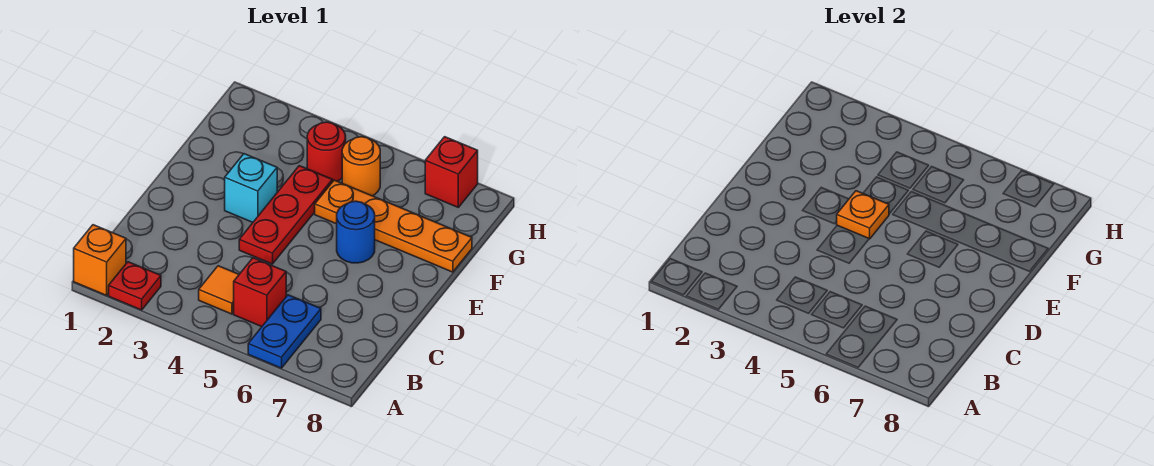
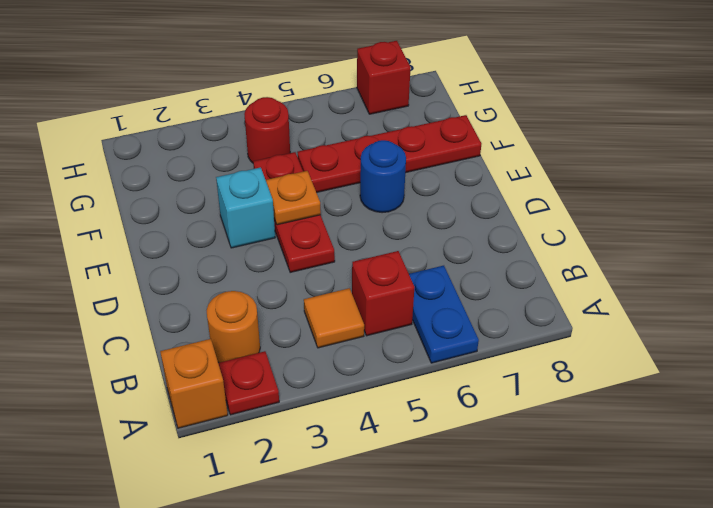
orange plate F5:F8 level 1 -> red plate F5:F8 level 1
orange round brick G5 level 1 -> orange round brick B2 level 1

